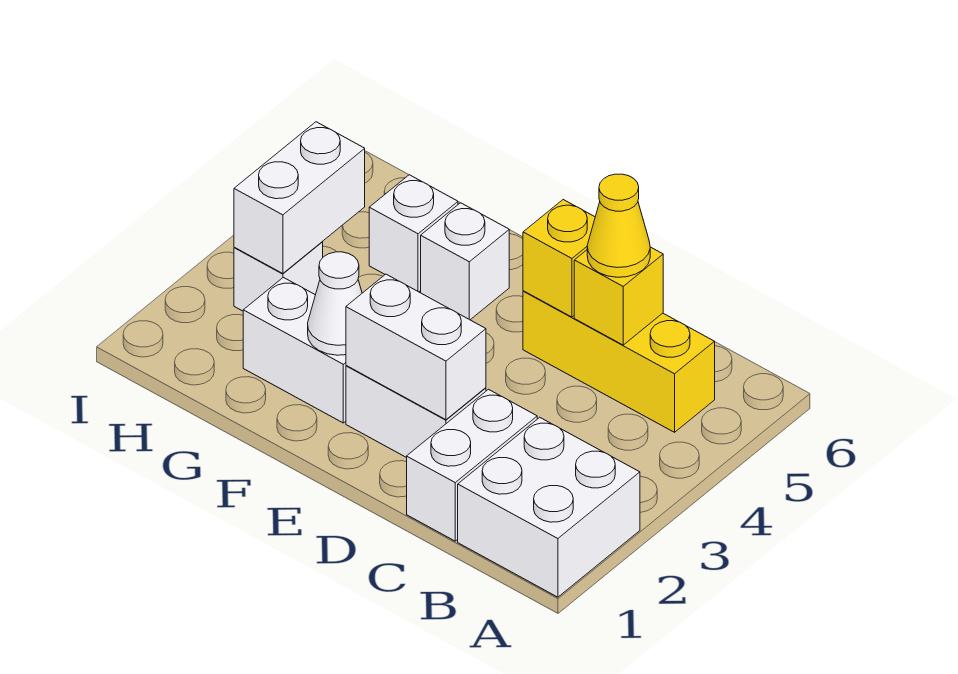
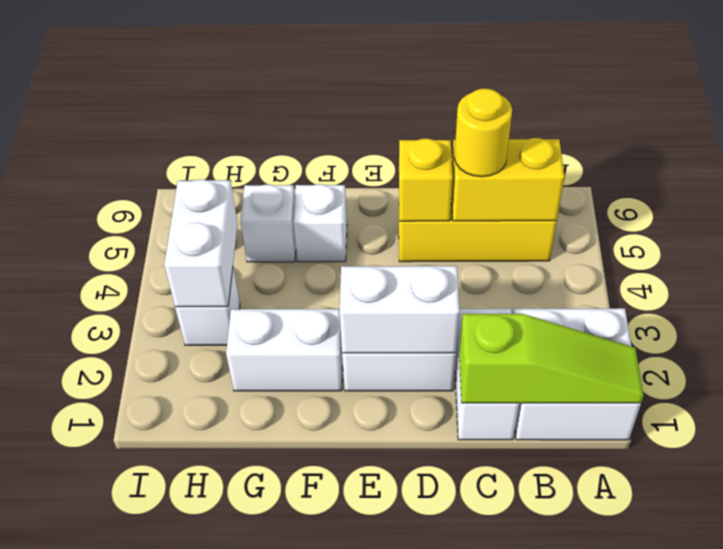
none -> lime slope A1:C1 level 2 top C
yellow brick C5 level 2 -> yellow brick B5:C5 level 2
yellow cone C5 level 3 -> yellow round brick C5 level 3
white cone F2 level 2 -> none

